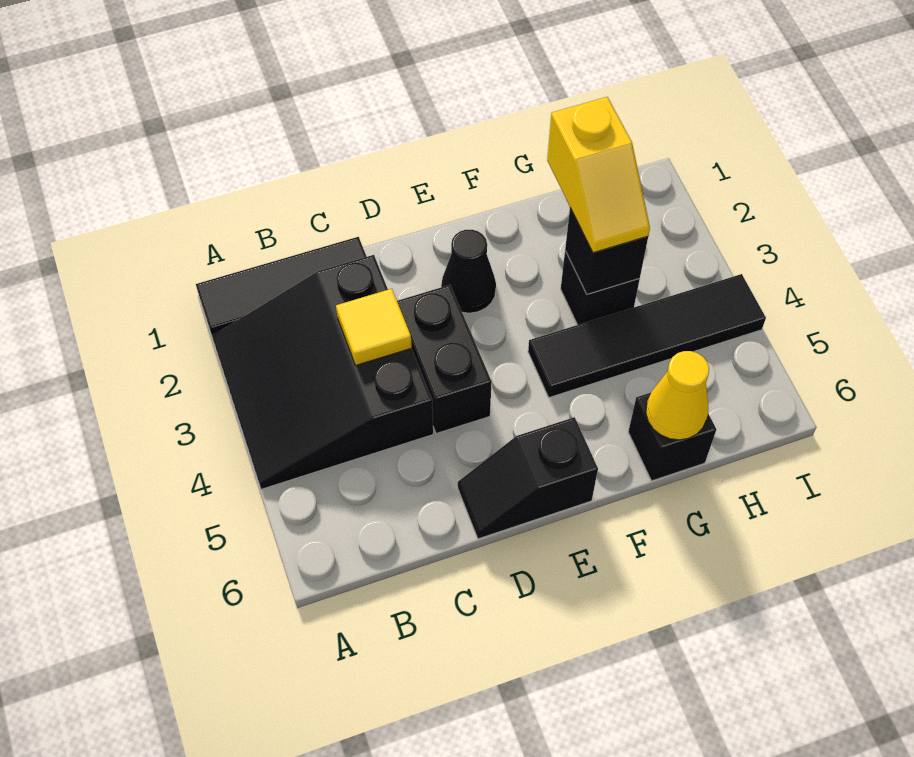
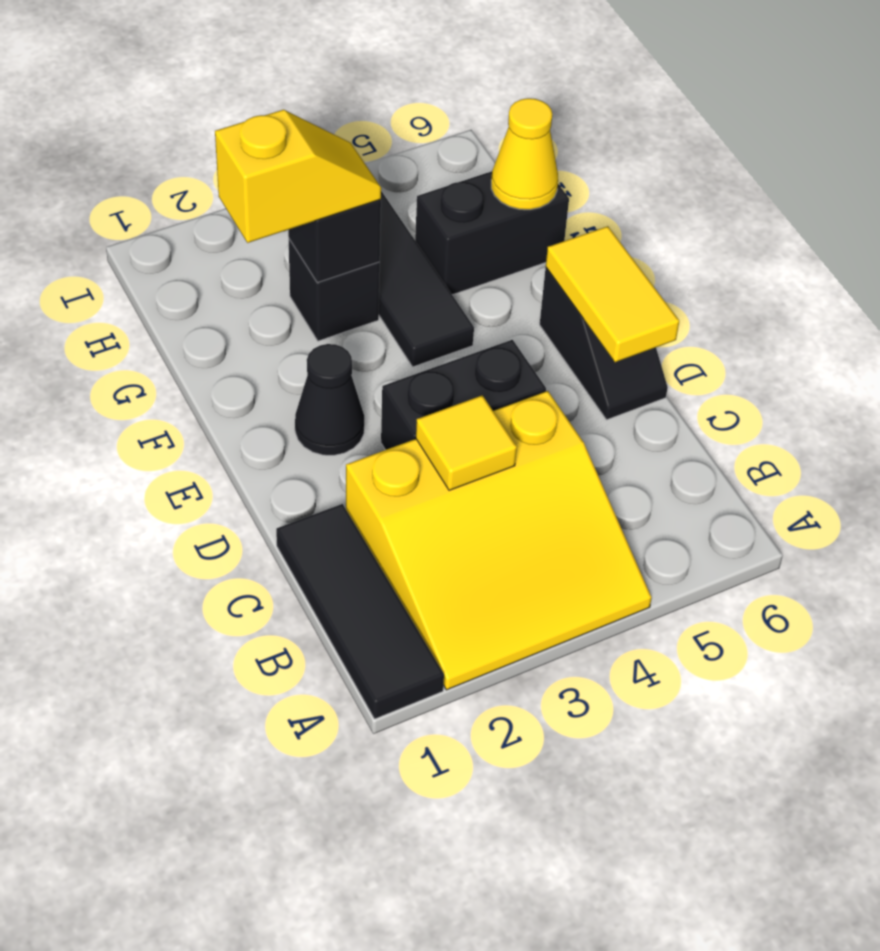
black slope A2:C4 level 1 top C -> yellow slope A2:C4 level 1 top C
none -> yellow tile D6:E6 level 2
black brick G6 level 1 -> black brick G5:G6 level 1

